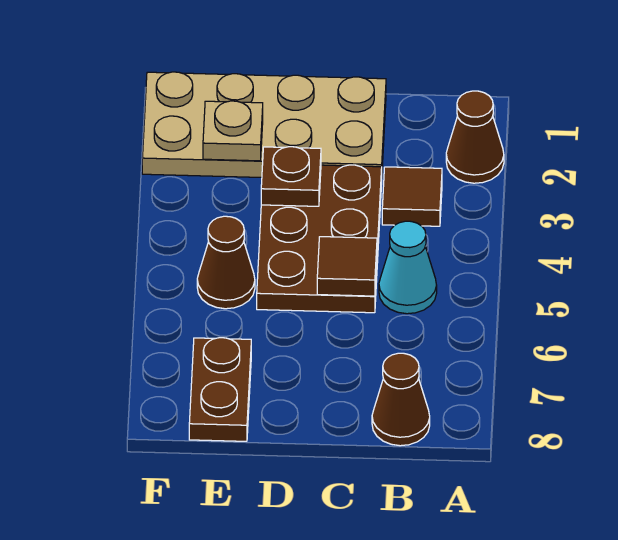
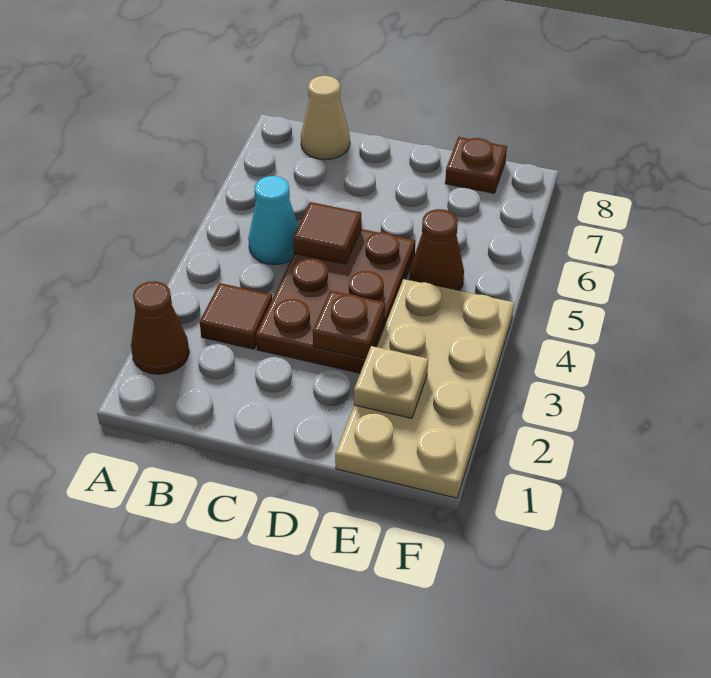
brown cone B8 level 1 -> tan cone B8 level 1
tan plate C1:F2 level 1 -> tan plate E1:F4 level 1
brown plate E7:E8 level 1 -> brown plate E8 level 1

